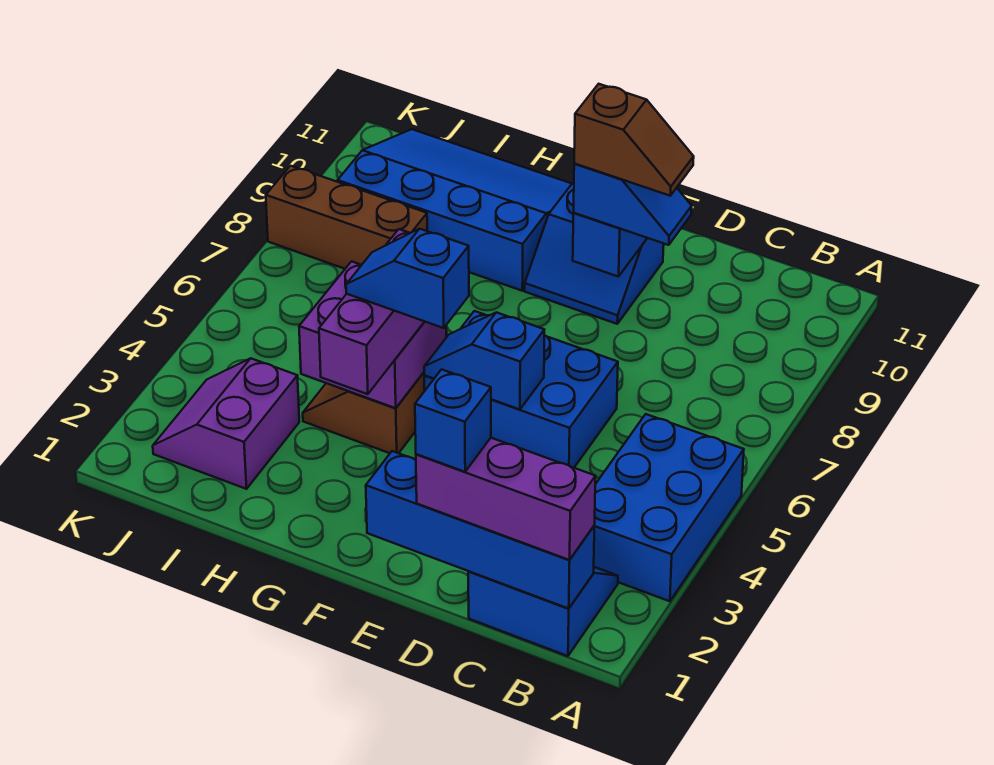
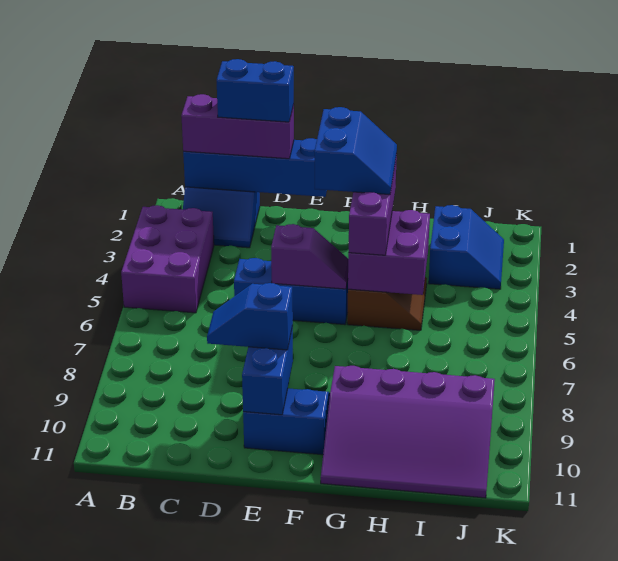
blue brick A3:B5 level 1 -> purple brick A3:B5 level 1
blue brick D1 level 4 -> blue brick C1:D1 level 4
blue brick D5:F6 level 1 -> blue brick D5:F5 level 1
brown slope D9:E9 level 4 top E -> none
blue slope E5:F5 level 2 top E -> purple slope E5:F5 level 2 top E
blue slope F4:G4 level 4 top F -> blue slope F3:G4 level 4 top F
blue slope G9:J11 level 1 top 9 -> purple slope G9:J11 level 1 top 9
purple slope I2:J3 level 1 top I -> blue slope I2:J3 level 1 top I
brown brick I8:K8 level 1 -> none

